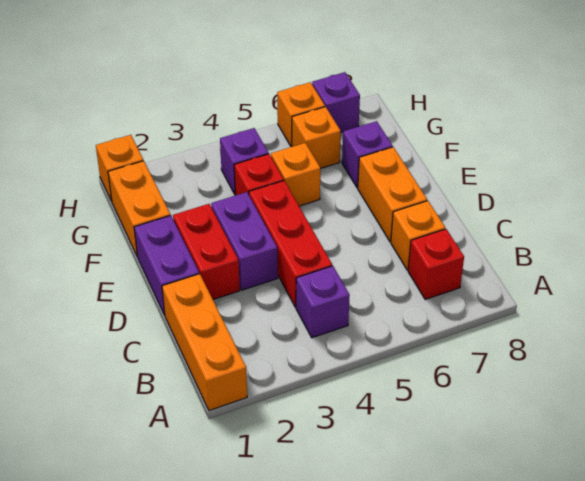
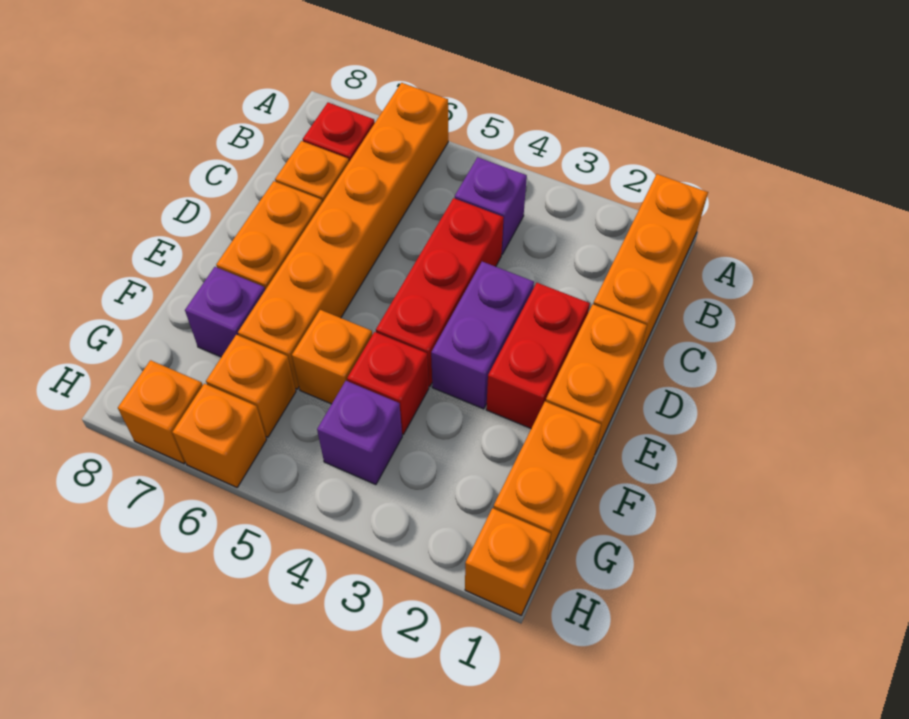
none -> orange brick A6:F6 level 1
purple brick D1:E1 level 1 -> orange brick D1:E1 level 1
purple brick H7 level 1 -> orange brick H7 level 1

